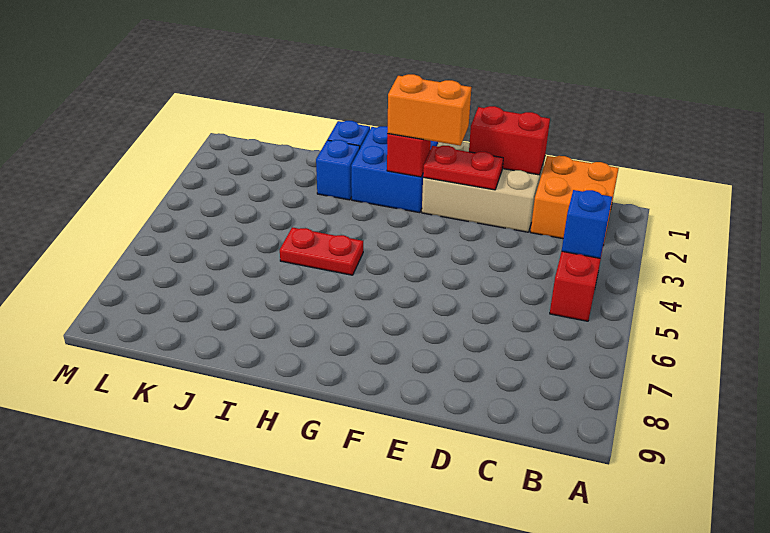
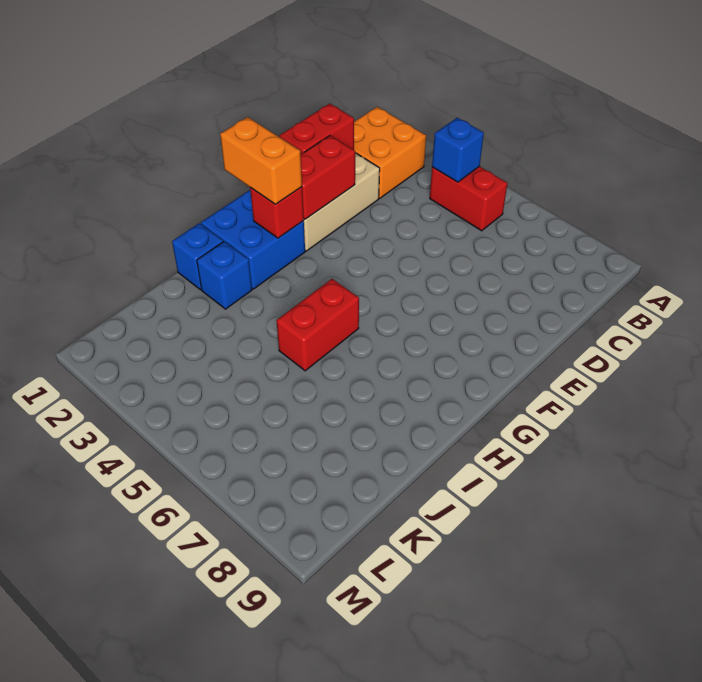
red plate E2:F2 level 2 -> red brick E2:F2 level 2
orange brick F2:G2 level 3 -> orange brick G1:G2 level 3
red plate H5:I5 level 1 -> red brick H5:I5 level 1

